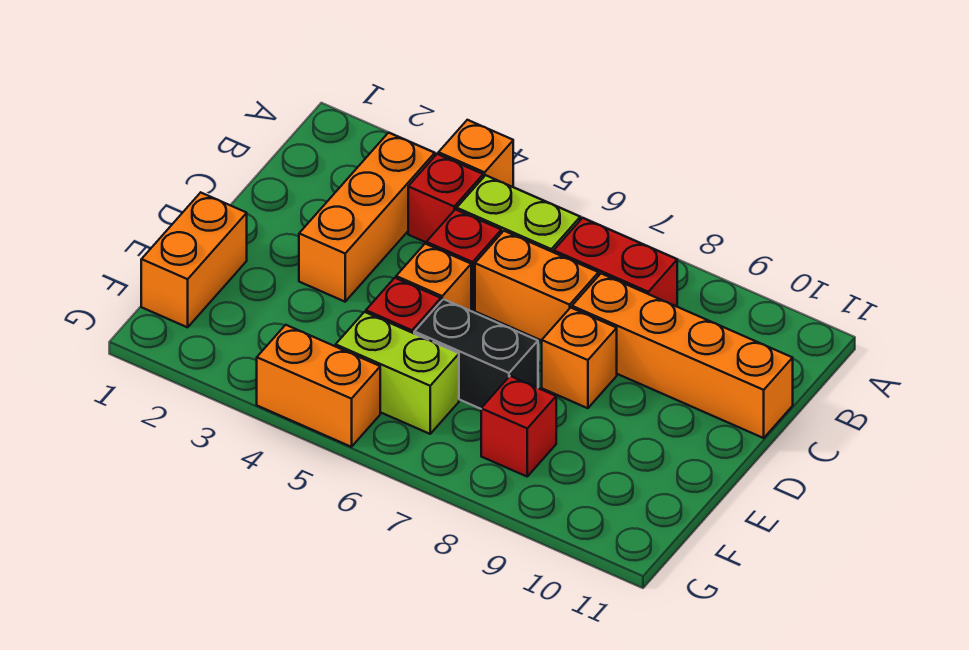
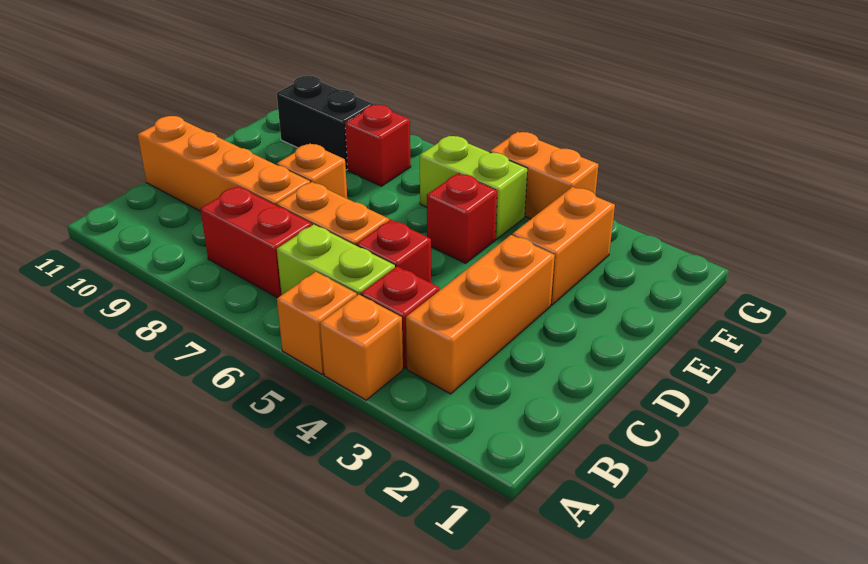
orange brick D5 level 1 -> orange brick A5 level 1
orange brick E1:F1 level 1 -> orange brick E3:F3 level 1
black brick E6:E7 level 1 -> black brick F9:F10 level 1

